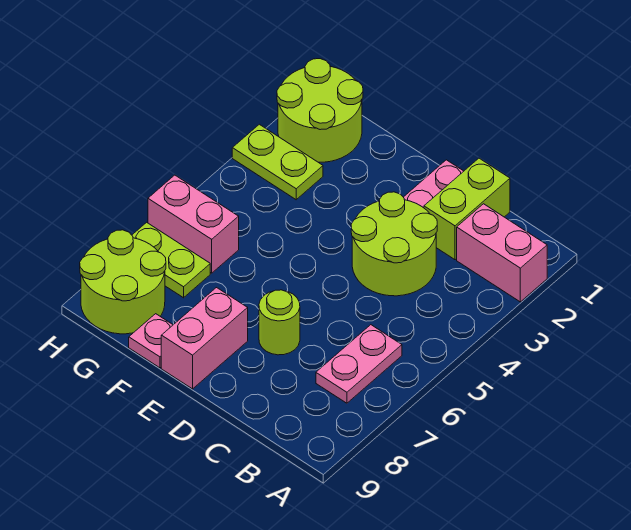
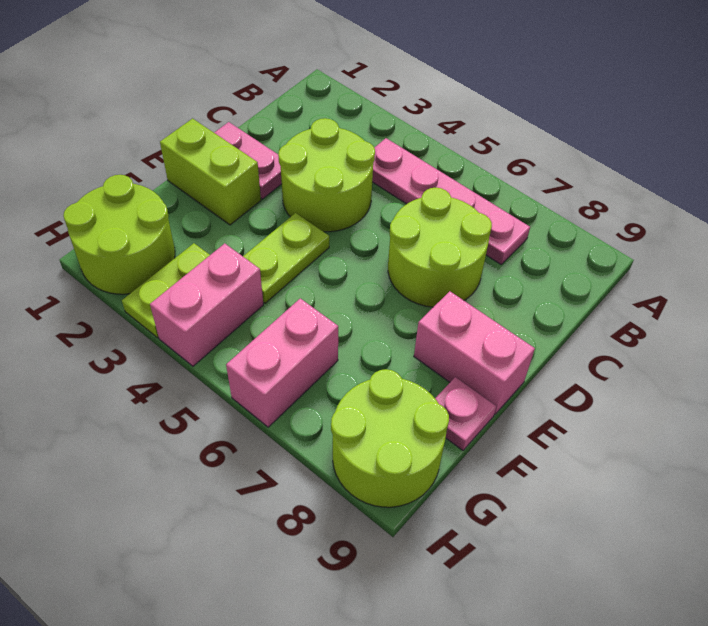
pink brick A2:B2 level 1 -> pink brick G4:H4 level 1
pink plate B6:B7 level 1 -> pink plate B4:B7 level 1
lime brick C1:C2 level 1 -> lime brick E1:E2 level 1
lime round brick D7 level 1 -> lime round brick C6:D7 level 1
lime plate G7:H7 level 1 -> lime plate E4:F4 level 1

